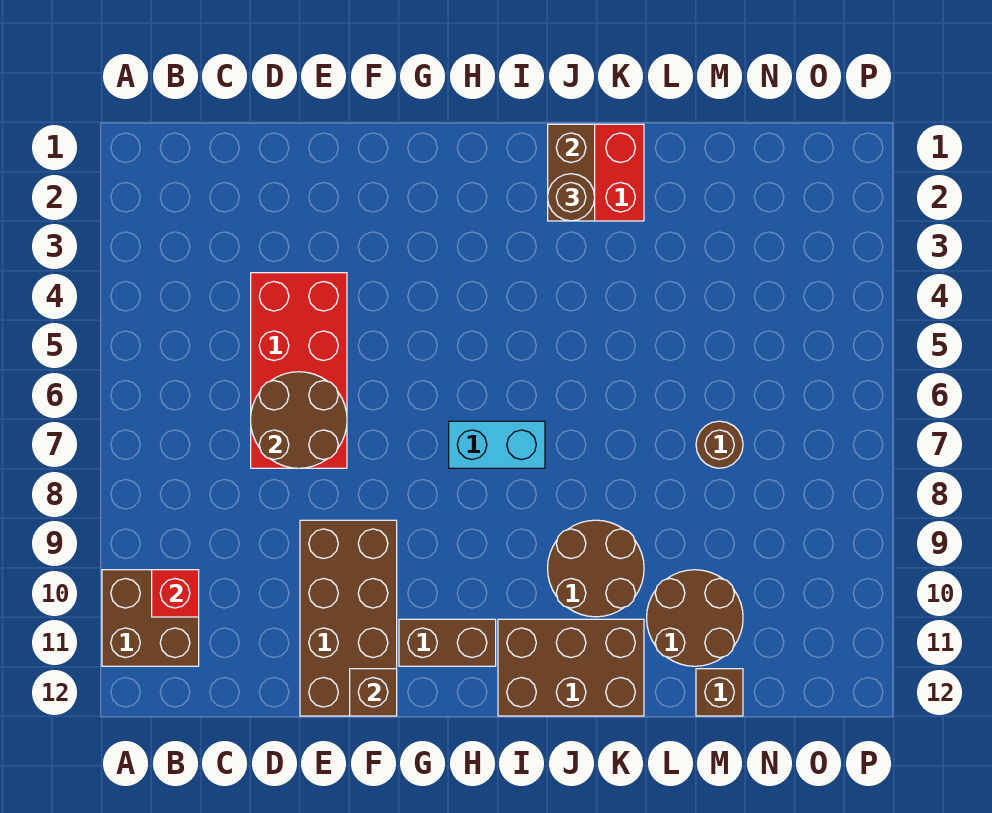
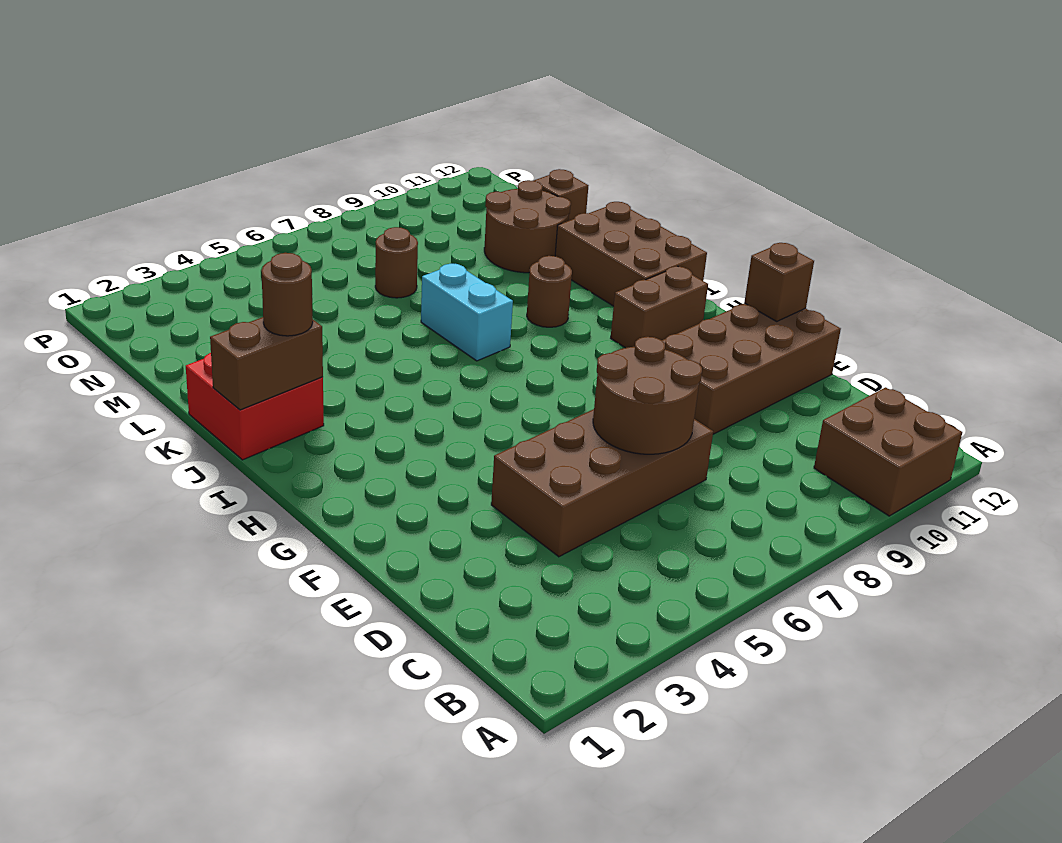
red brick B10 level 2 -> none
red brick D4:E7 level 1 -> brown brick D4:E7 level 1
brown brick G11:H11 level 1 -> brown brick H10:H11 level 1
cyan brick H7:I7 level 1 -> cyan brick J7:K7 level 1
brown round brick J9:K10 level 1 -> brown round brick J9 level 1

